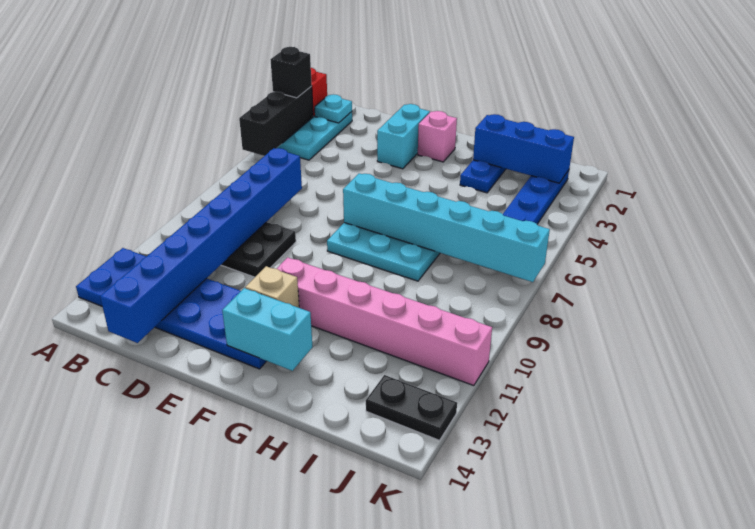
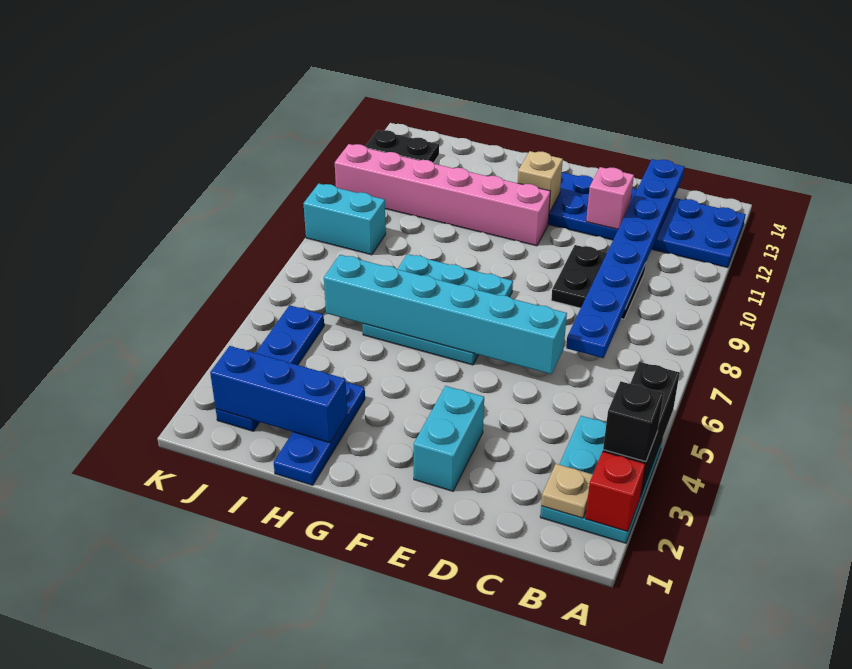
cyan plate B2 level 2 -> tan plate B2 level 2
blue brick C7:C14 level 2 -> blue plate C7:C14 level 2
pink brick F2 level 1 -> pink brick D12 level 2
cyan brick F7:K7 level 2 -> cyan brick D6:I6 level 2
cyan brick F13:G13 level 2 -> cyan brick J9:K9 level 1

